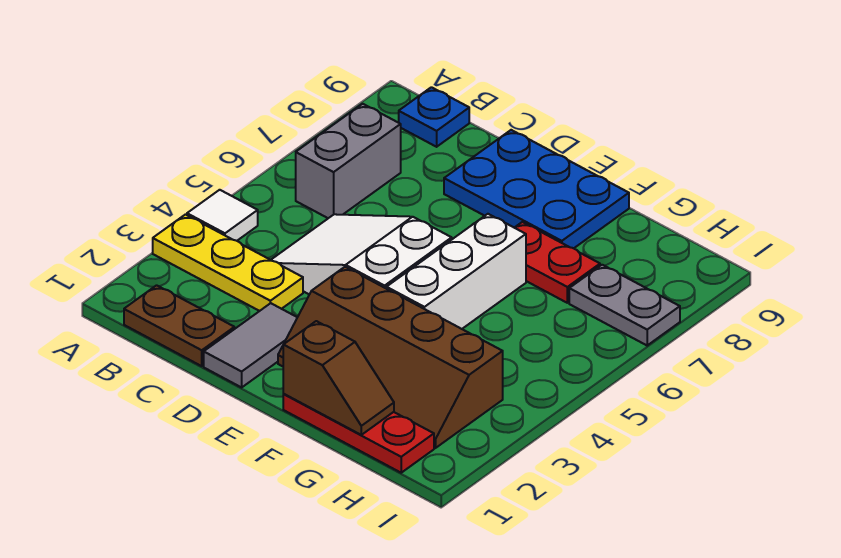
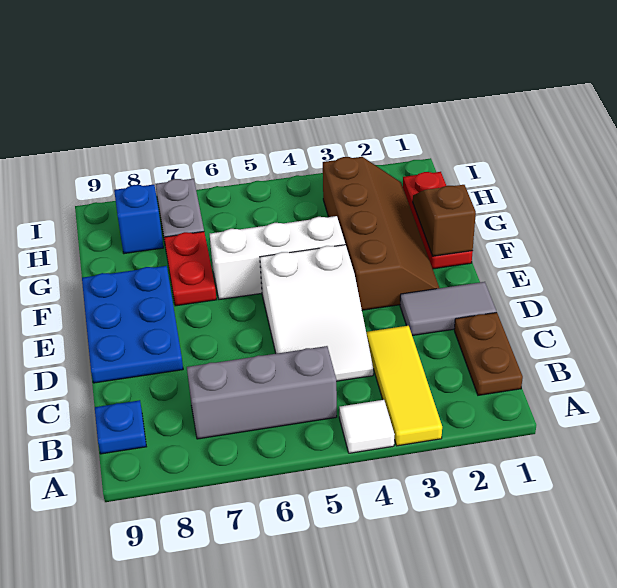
yellow plate A3:C3 level 1 -> yellow tile A3:C3 level 1
grey brick B6:B7 level 1 -> grey brick B5:B7 level 1
none -> blue brick H8 level 1

